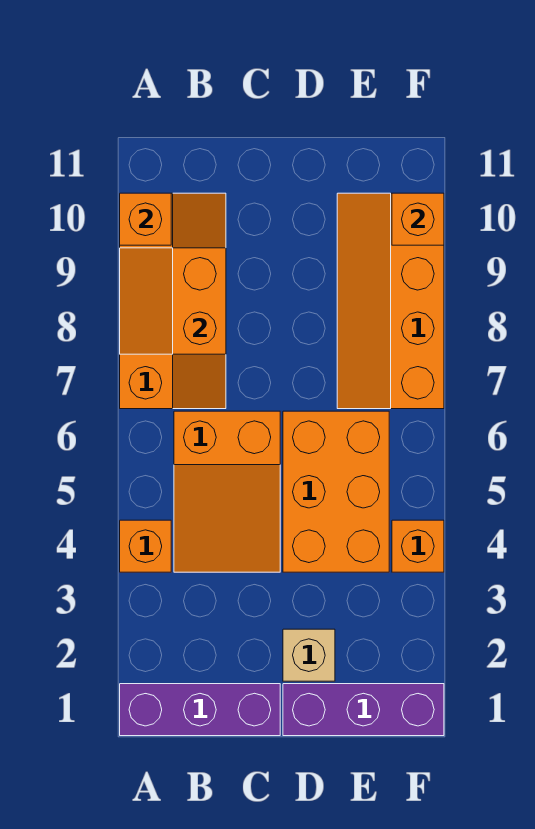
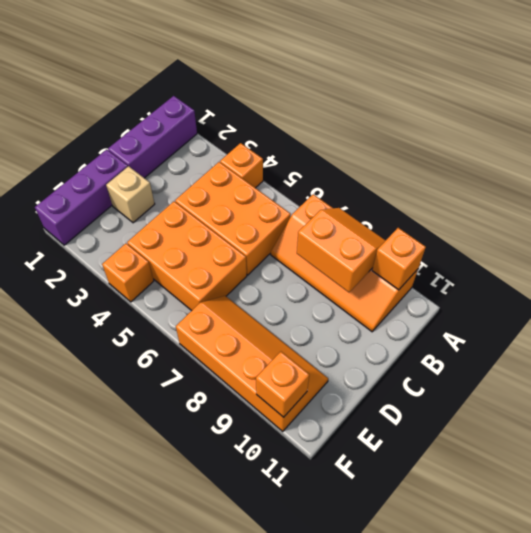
orange slope B4:C6 level 1 top 6 -> orange brick B4:C6 level 1

